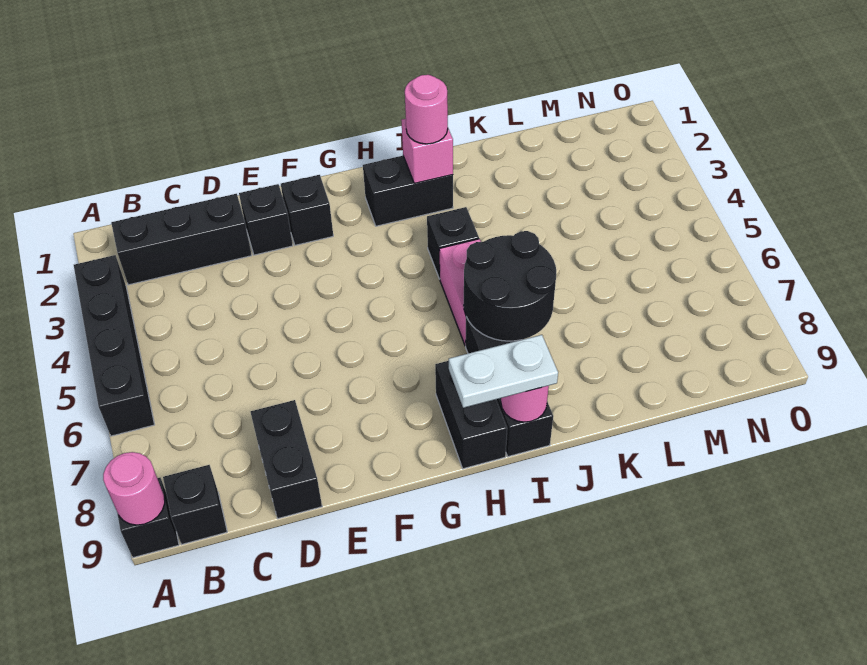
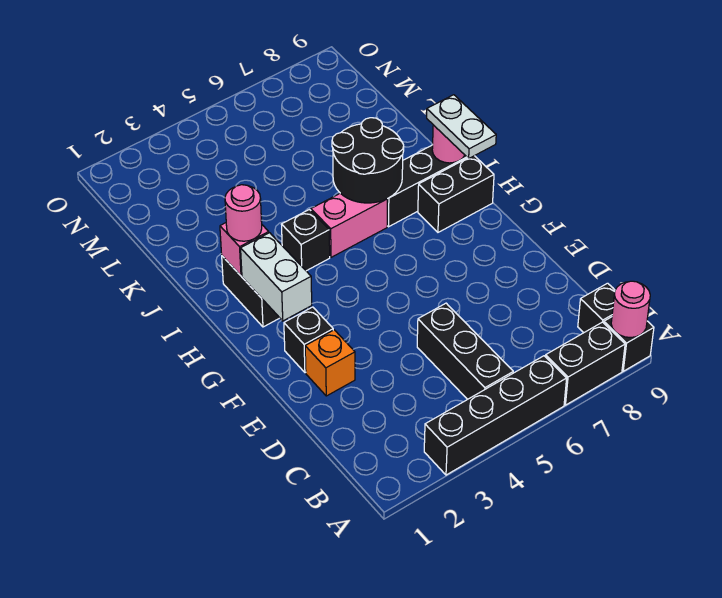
black brick B2:D2 level 1 -> black brick B5:D5 level 1
black brick D8:D9 level 1 -> black brick A7:A8 level 1
black brick E2 level 1 -> orange brick E2 level 1
none -> white brick G2:H2 level 2

